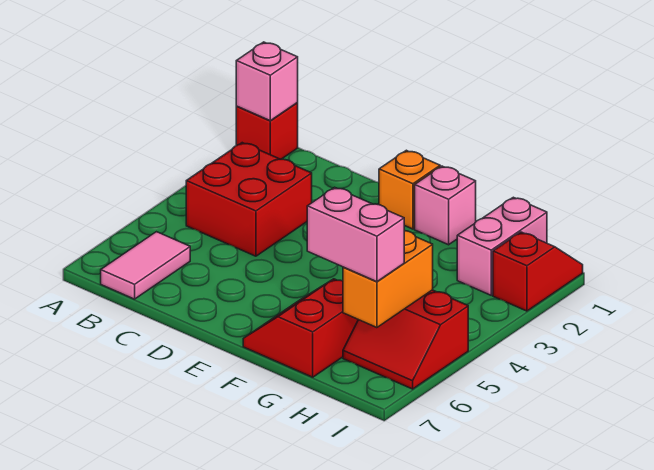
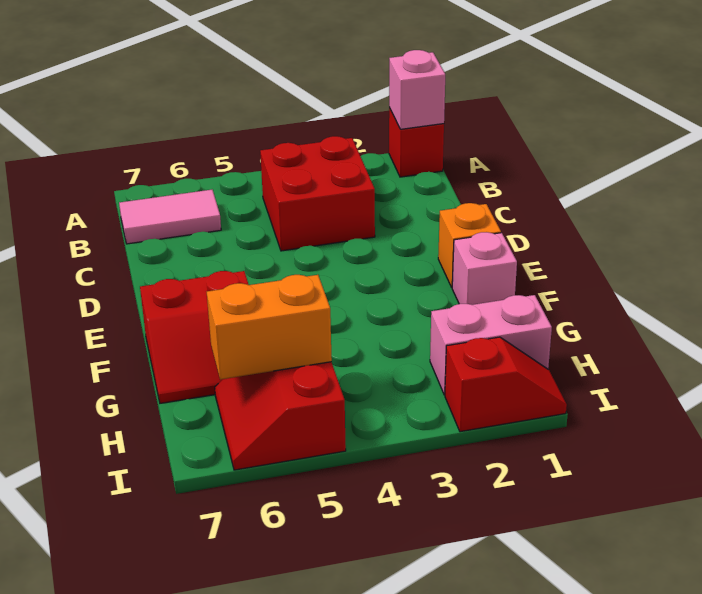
red slope F6:G7 level 1 top G -> red slope F6:G7 level 1 top F
pink brick G6:H6 level 3 -> none

